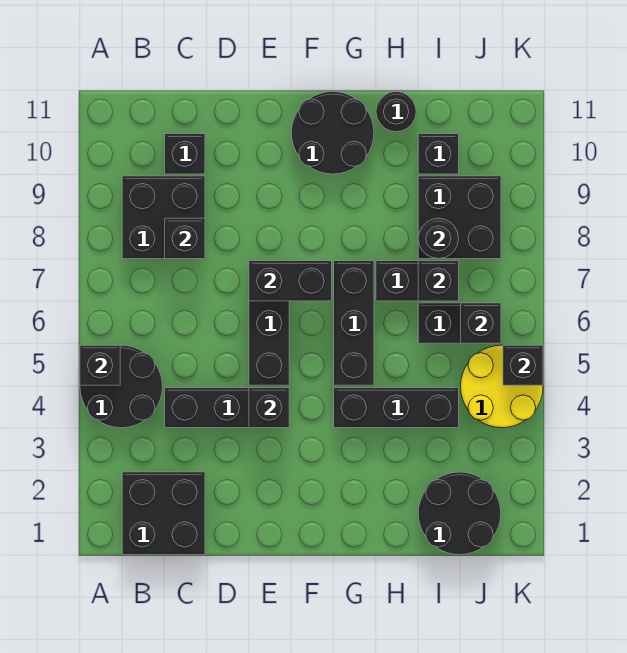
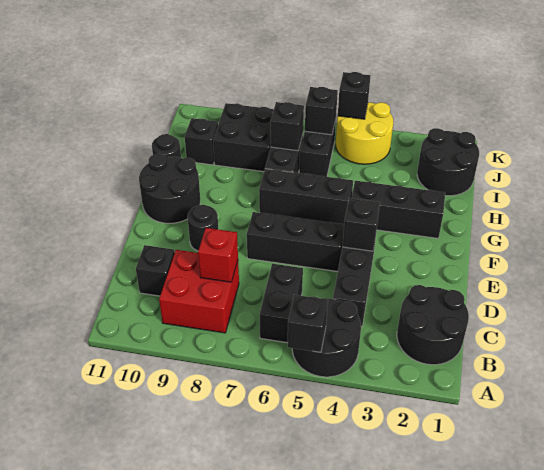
black brick B1:C2 level 1 -> black round brick B1:C2 level 1
black brick B8:C9 level 1 -> red brick B8:C9 level 1
black brick C8 level 2 -> red brick C8 level 2
black brick E7:F7 level 2 -> black brick B6:C6 level 1
black brick G4:I4 level 1 -> black brick G2:G4 level 1
black round brick I8 level 2 -> black round brick E9 level 1

